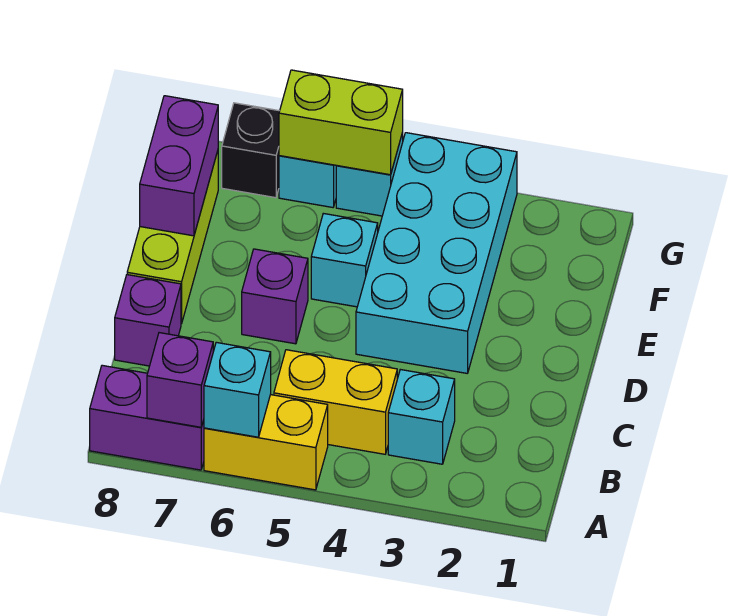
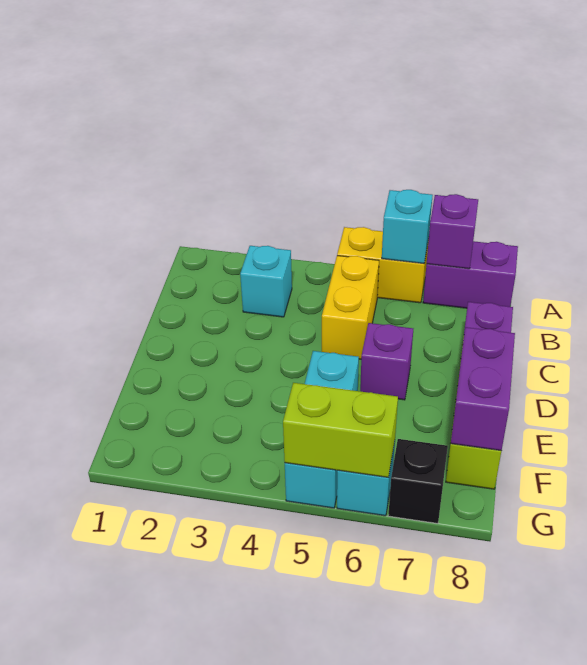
yellow brick B4:B5 level 1 -> yellow brick B5:C5 level 1
cyan brick D3:G4 level 1 -> none

